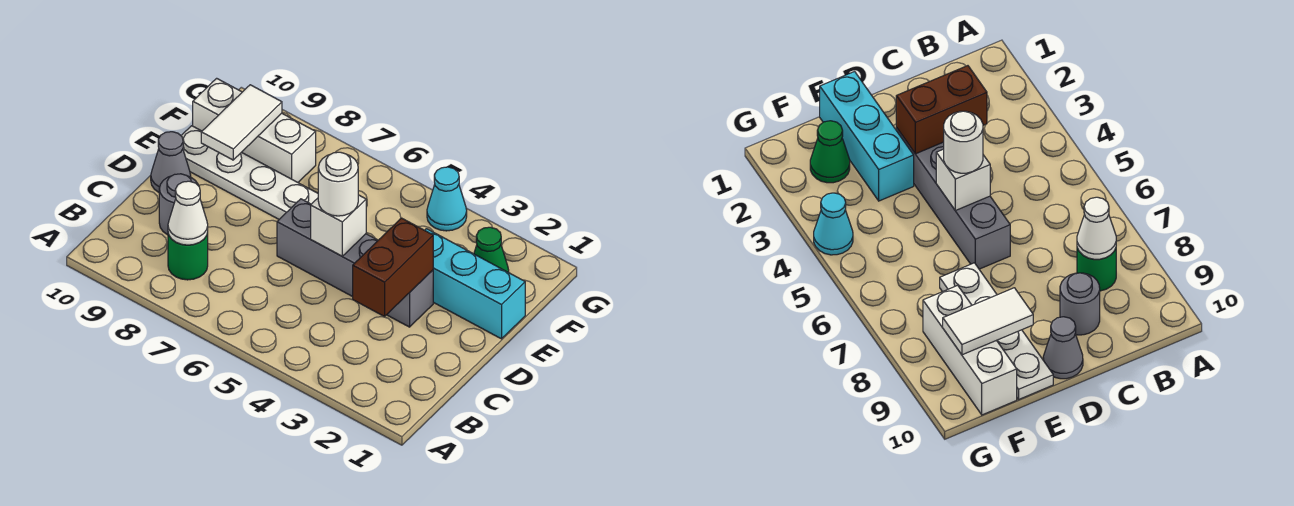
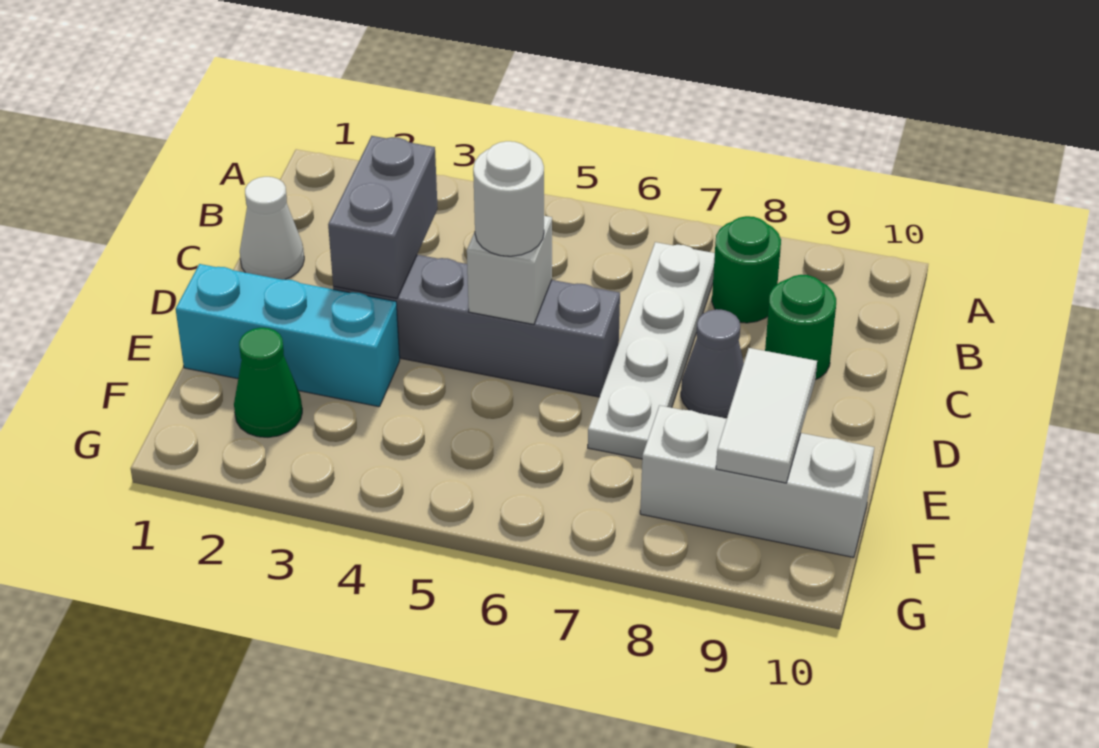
white cone B8 level 2 -> white cone C1 level 1
brown brick C3:D3 level 2 -> grey brick C3:D3 level 2
grey round brick C9 level 1 -> green round brick C9 level 1
grey cone D10 level 1 -> grey cone D8 level 1
white plate E7:E10 level 1 -> white plate B7:E7 level 1
cyan cone G4 level 1 -> none

